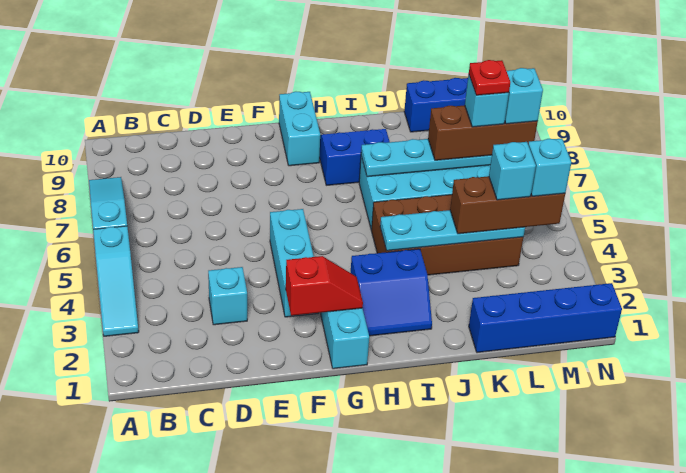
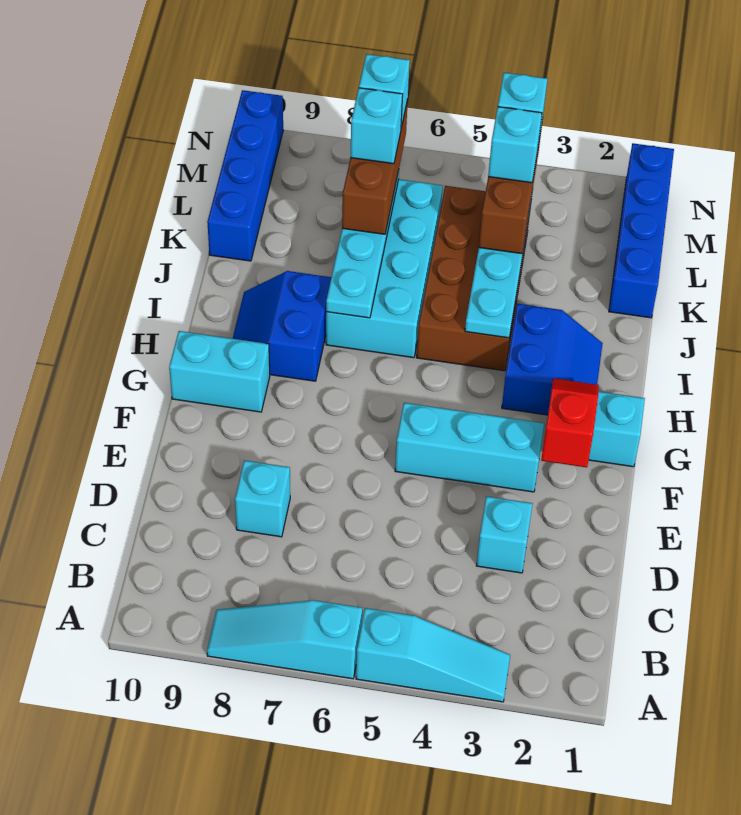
none -> cyan brick D8 level 1
red plate L7 level 5 -> none

